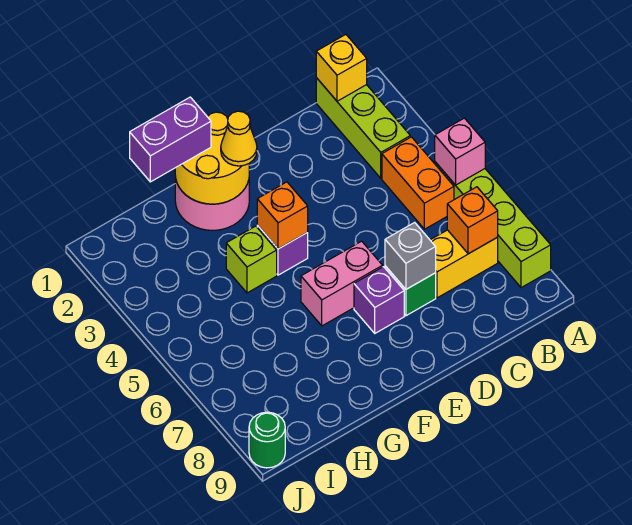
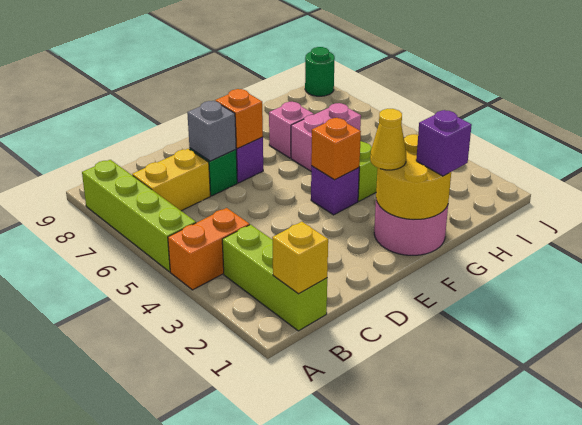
pink brick A5 level 2 -> pink brick G7 level 1
orange brick B4:B5 level 1 -> orange brick A4:B4 level 1
orange brick B7 level 2 -> orange brick E7 level 2
pink brick E6:F6 level 1 -> pink brick G6:H6 level 1
purple brick G1:H1 level 3 -> purple brick G1 level 3

